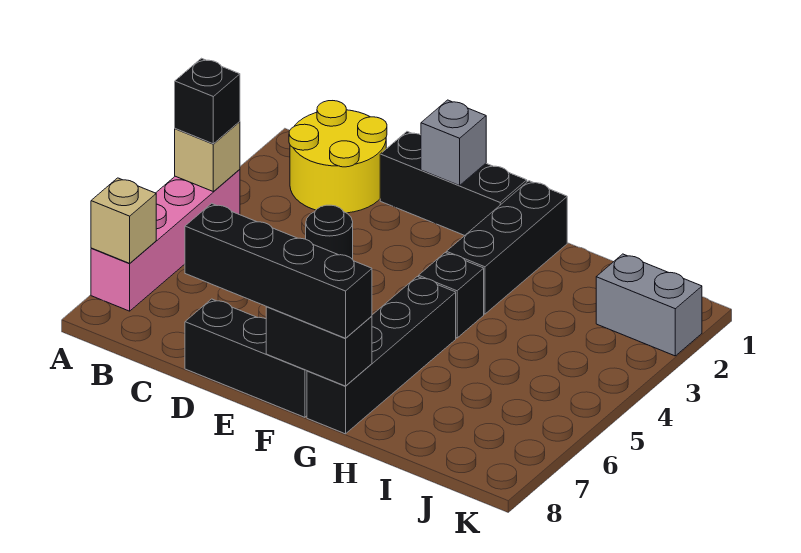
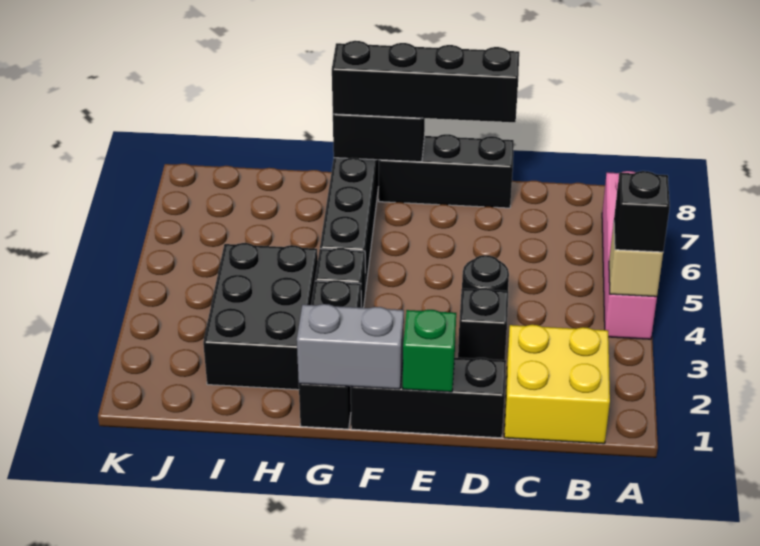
tan brick A7 level 2 -> none
yellow round brick B1:C2 level 1 -> yellow brick B1:C2 level 1
none -> black brick D3 level 1
grey brick E1 level 2 -> green brick E1 level 2
none -> black brick H2:I4 level 1
grey brick J2:K2 level 1 -> grey brick F1:G1 level 2

